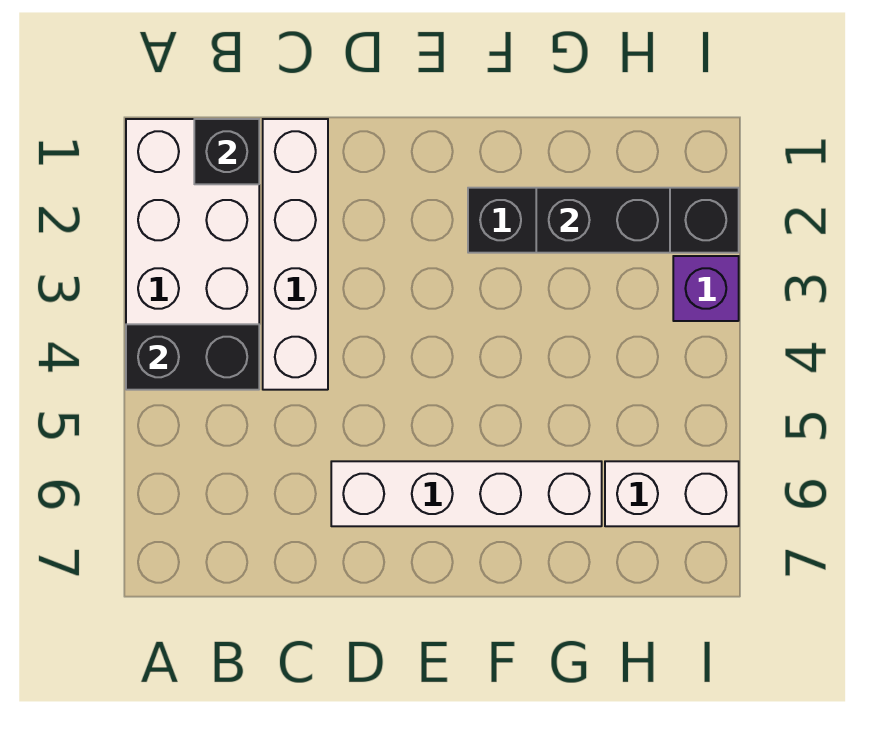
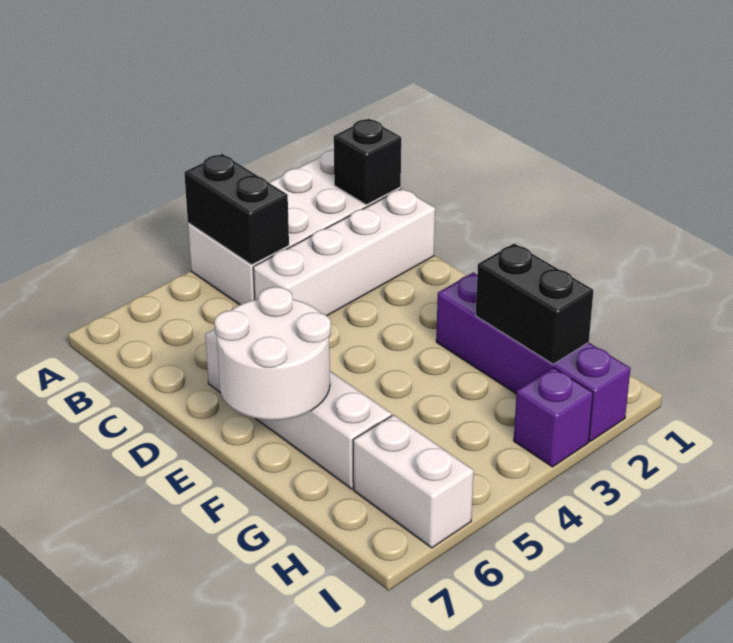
none -> white round brick E6:F7 level 2
black brick F2:I2 level 1 -> purple brick F2:I2 level 1

